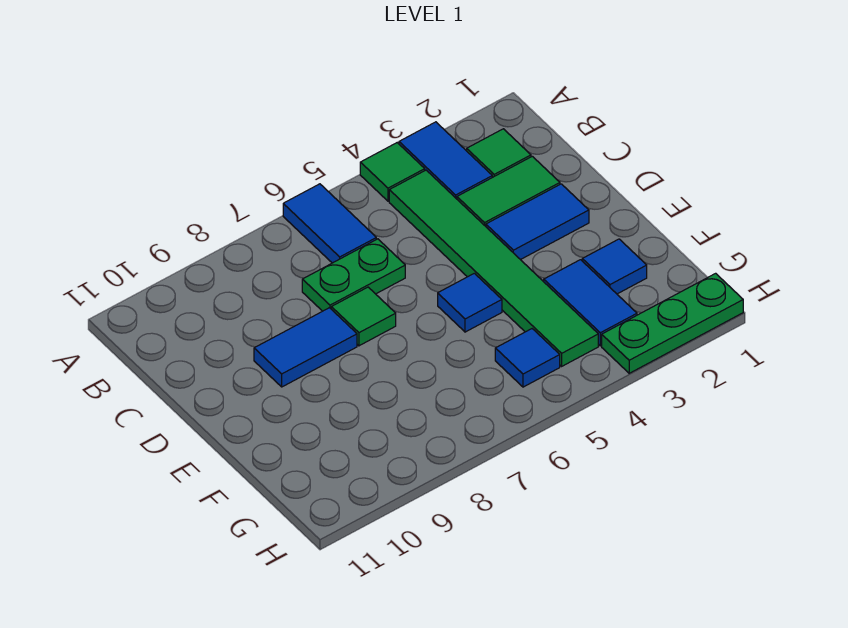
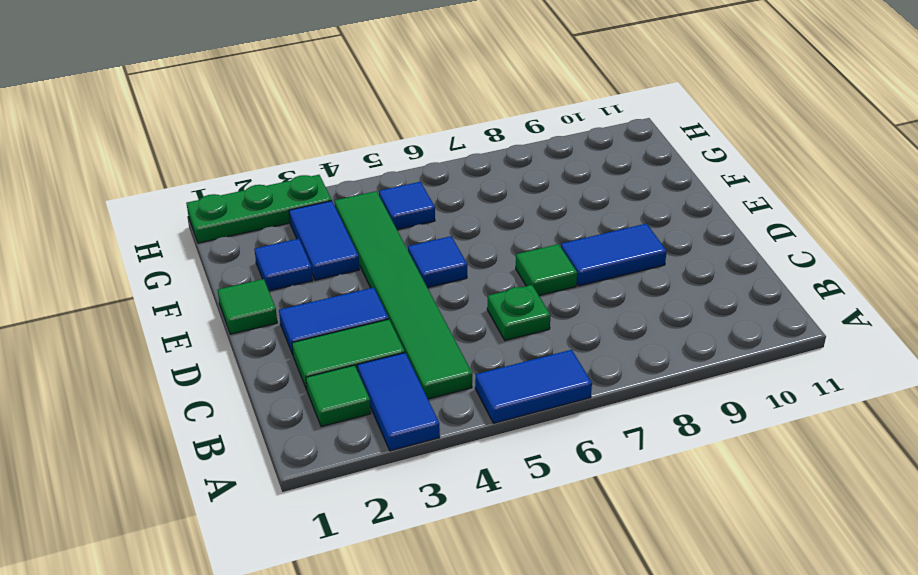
green tile A4 level 1 -> green tile E1 level 1
blue tile A6:B6 level 1 -> blue tile A5:A6 level 1
green plate C6:C7 level 1 -> green plate C6 level 1

